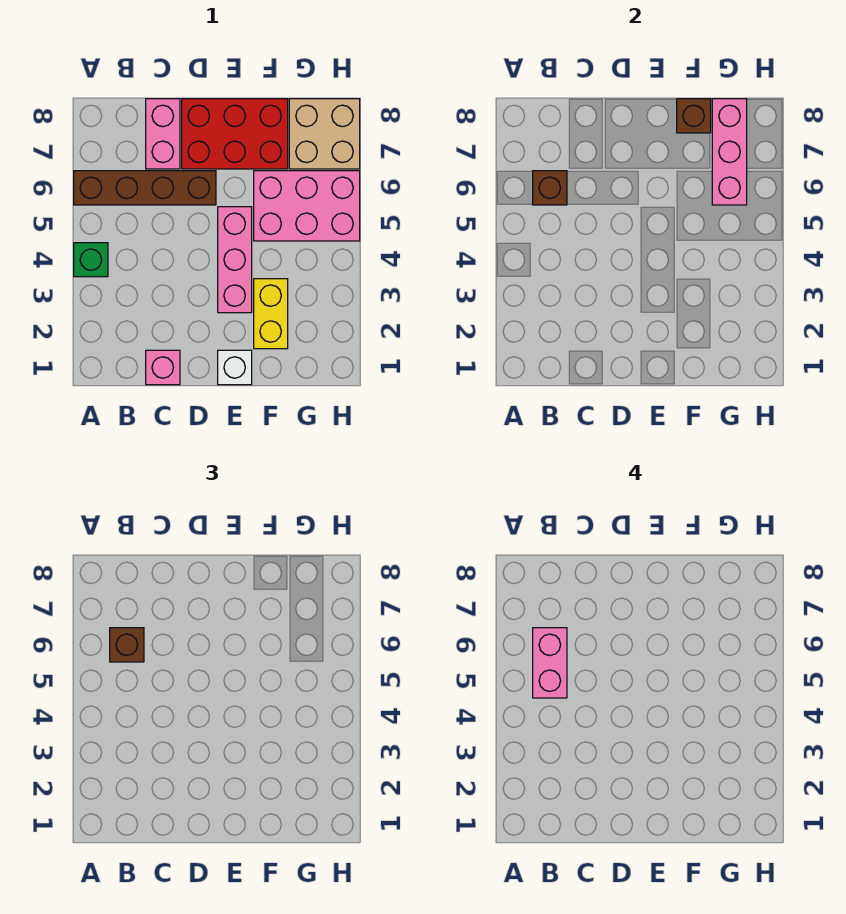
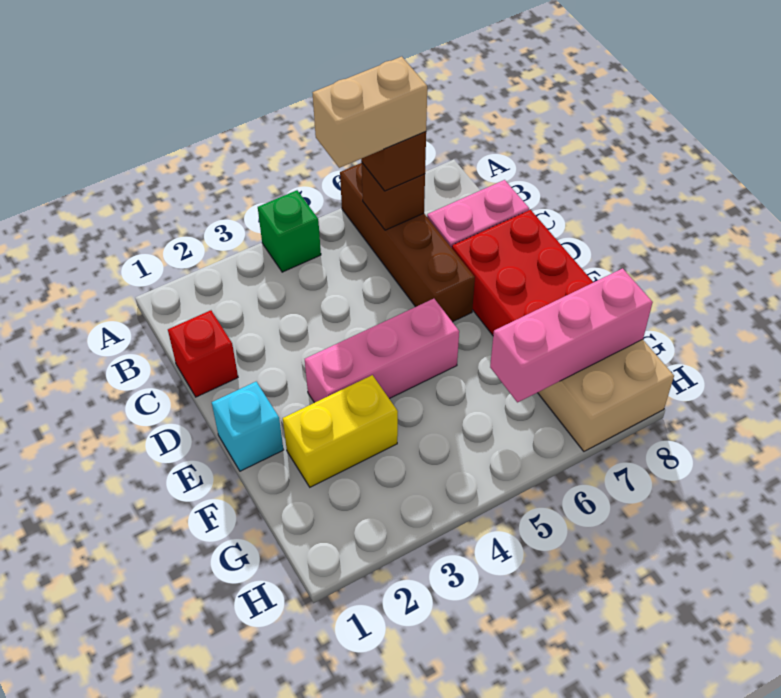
pink brick B5:B6 level 4 -> tan brick B5:B6 level 4
pink brick C1 level 1 -> red brick C1 level 1
white brick E1 level 1 -> cyan brick E1 level 1
pink brick F5:H6 level 1 -> none
brown brick F8 level 2 -> none

